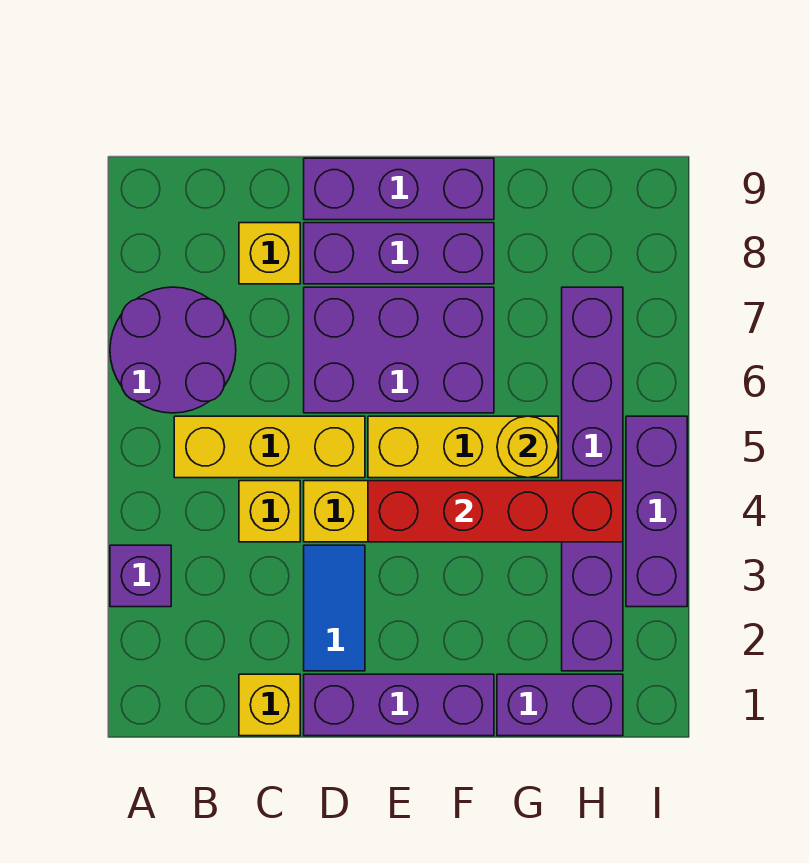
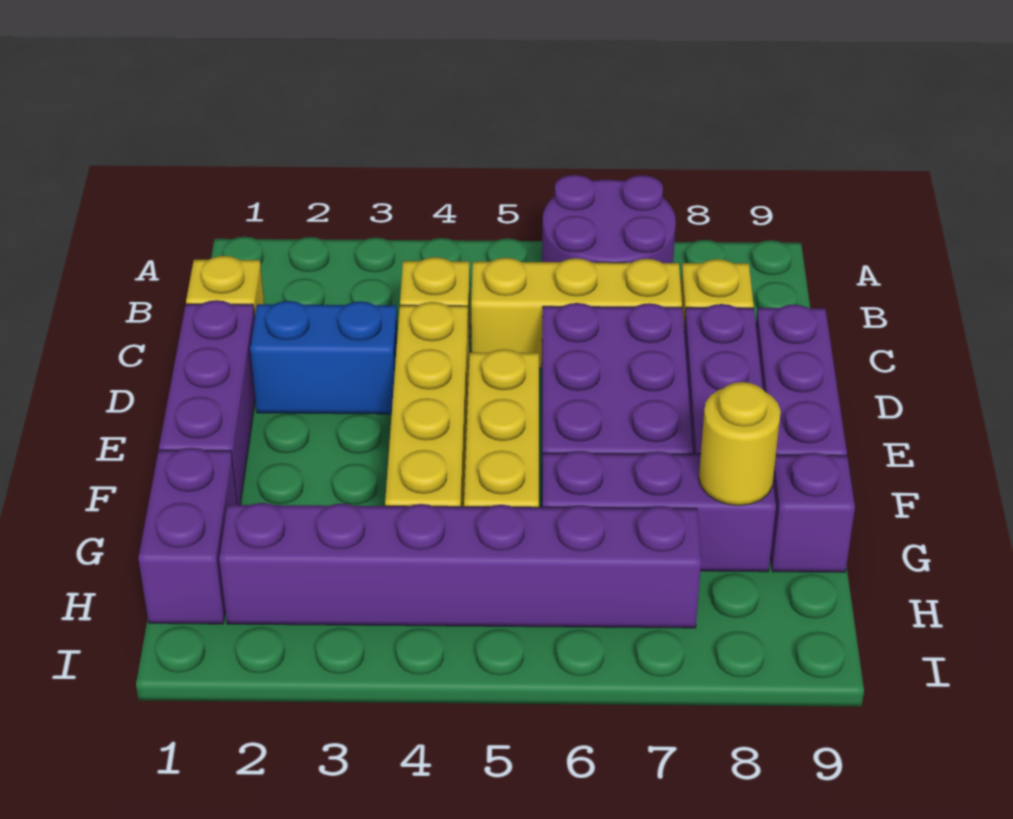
purple brick A3 level 1 -> purple brick G9 level 1
yellow brick B5:D5 level 1 -> yellow brick C5:C7 level 1
blue tile D2:D3 level 1 -> blue brick D2:D3 level 1
red brick E4:H4 level 2 -> none
yellow round brick G5 level 2 -> yellow round brick G8 level 2
purple brick I3:I5 level 1 -> purple brick G6:G8 level 1

